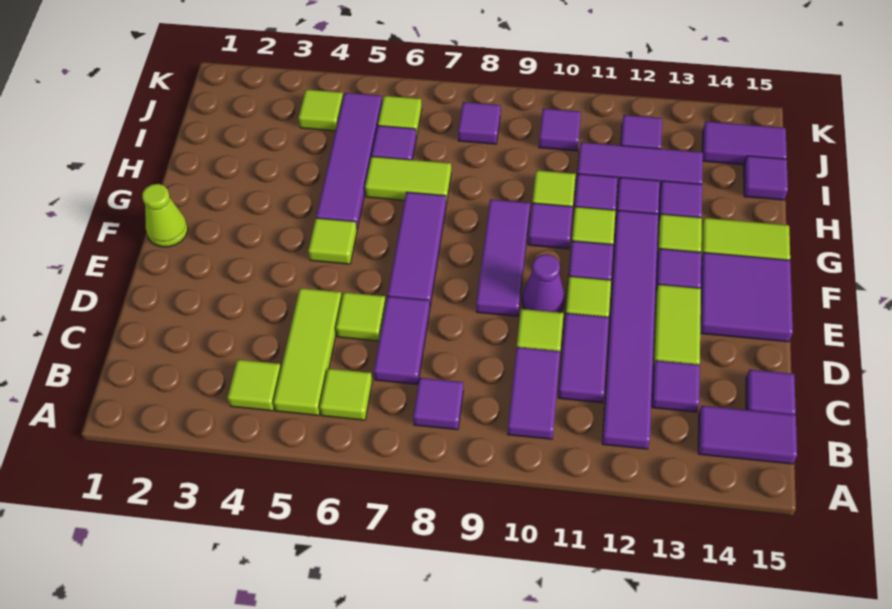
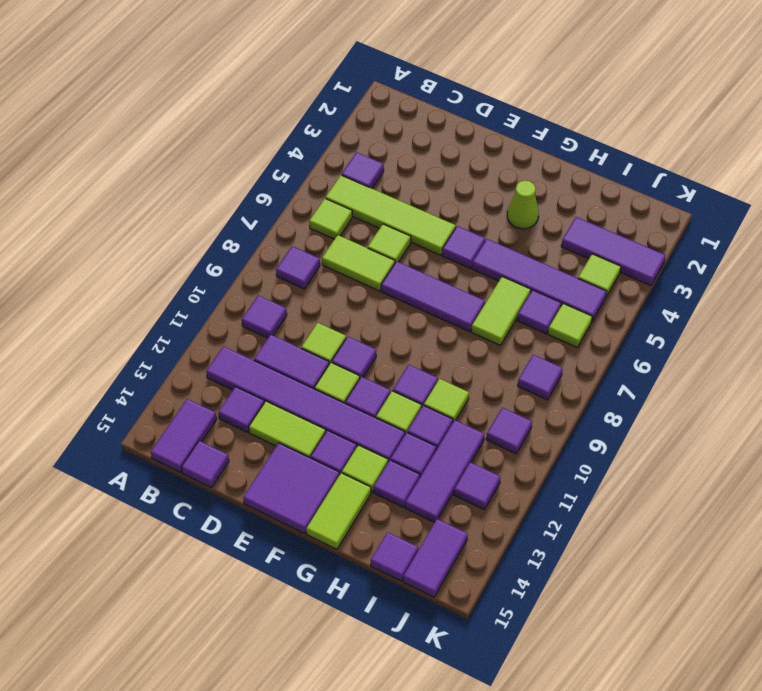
lime tile B4 level 1 -> purple tile B4 level 1
lime tile B5:D5 level 1 -> lime tile B5:E5 level 1
purple tile B10:C10 level 1 -> purple tile B10 level 1
purple tile C7:D7 level 1 -> lime tile C7:D7 level 1
purple tile E9:G9 level 1 -> purple tile I3:K3 level 1
purple cone E10 level 1 -> purple tile E10 level 1
lime cone F1 level 1 -> lime cone G3 level 1
lime tile F5 level 1 -> purple tile F5 level 1

